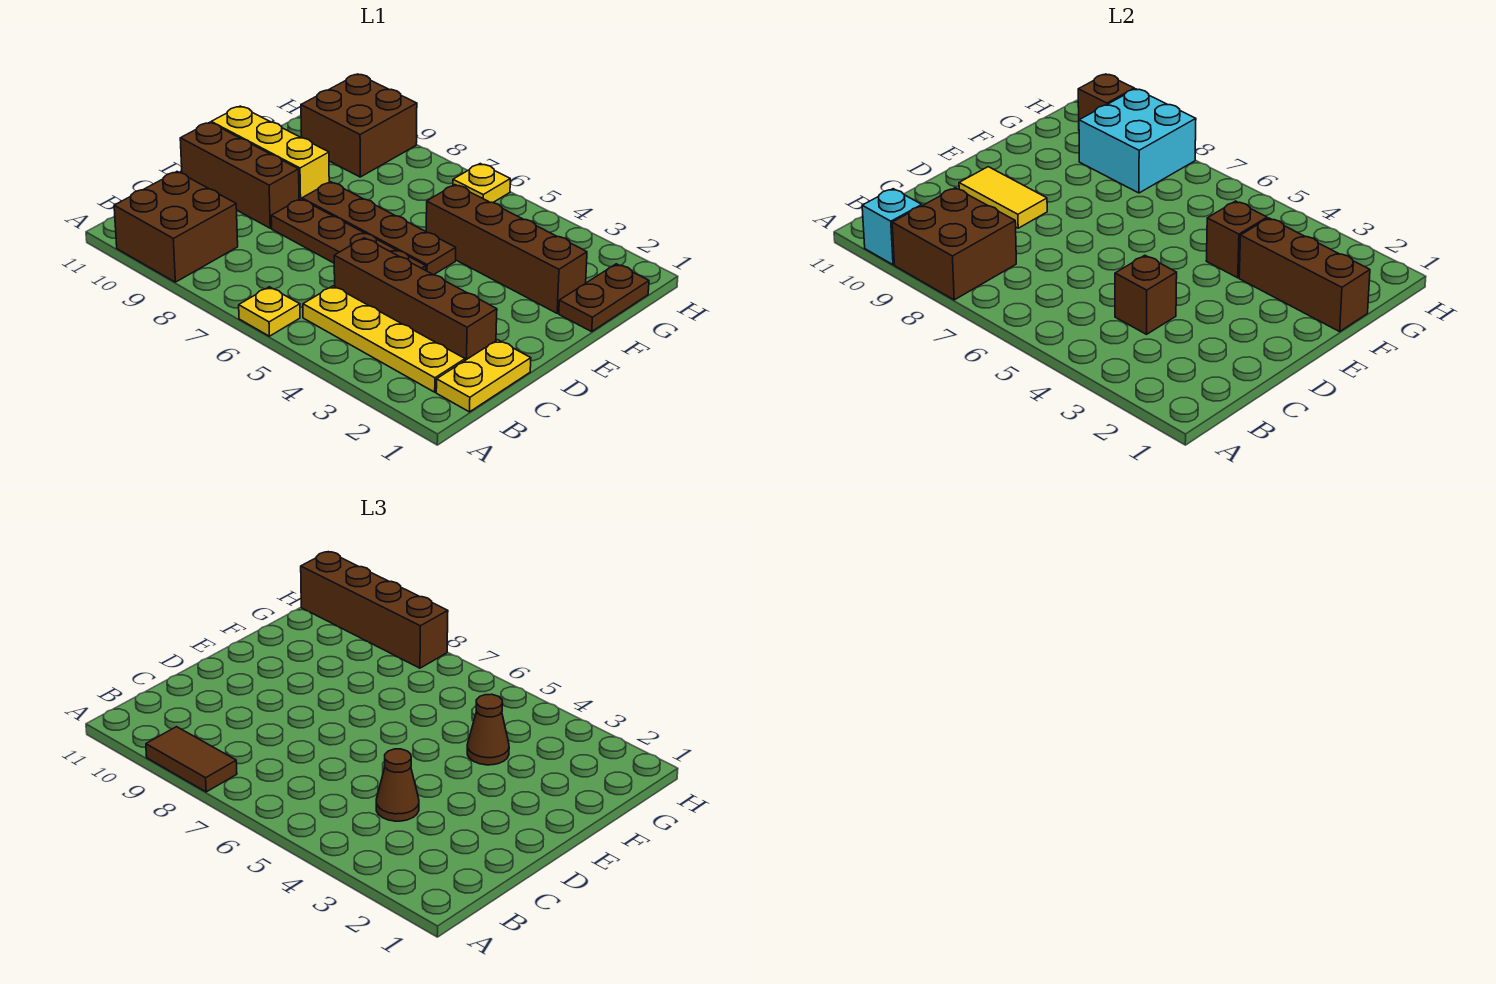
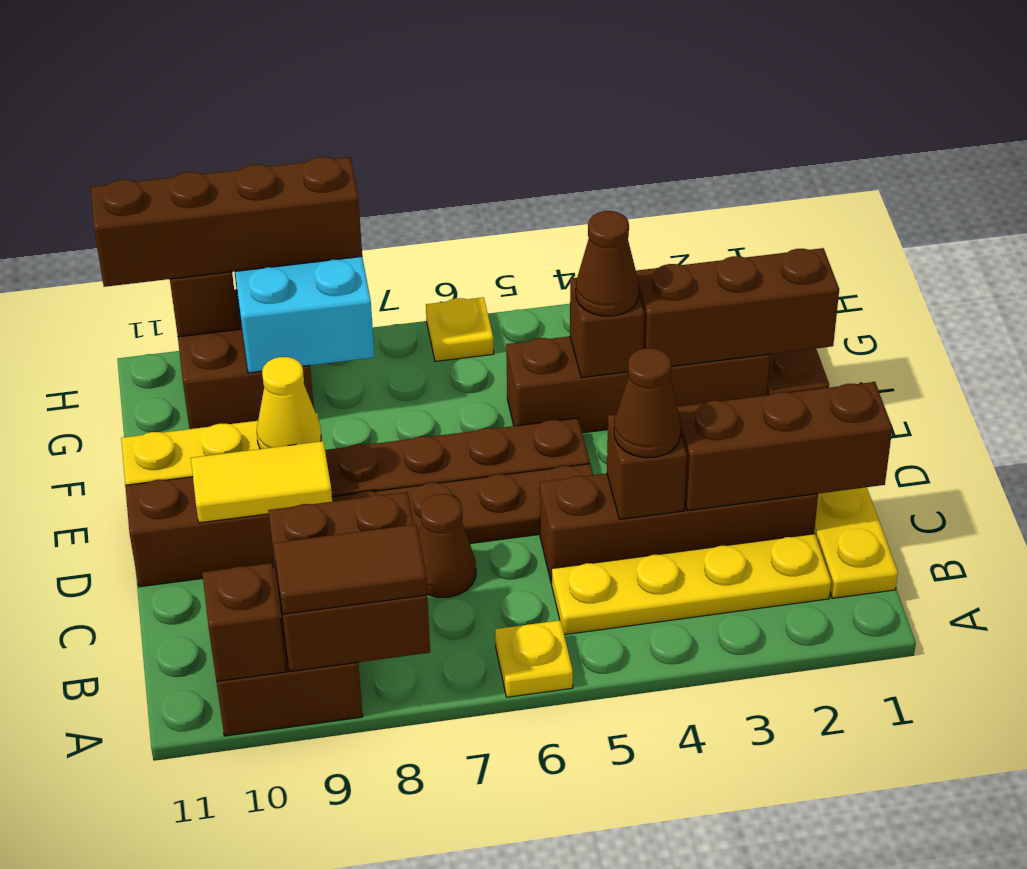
cyan brick A10 level 2 -> brown brick A10 level 2
none -> brown brick C1:C3 level 2
none -> brown cone C7 level 1
none -> yellow cone E9 level 2

